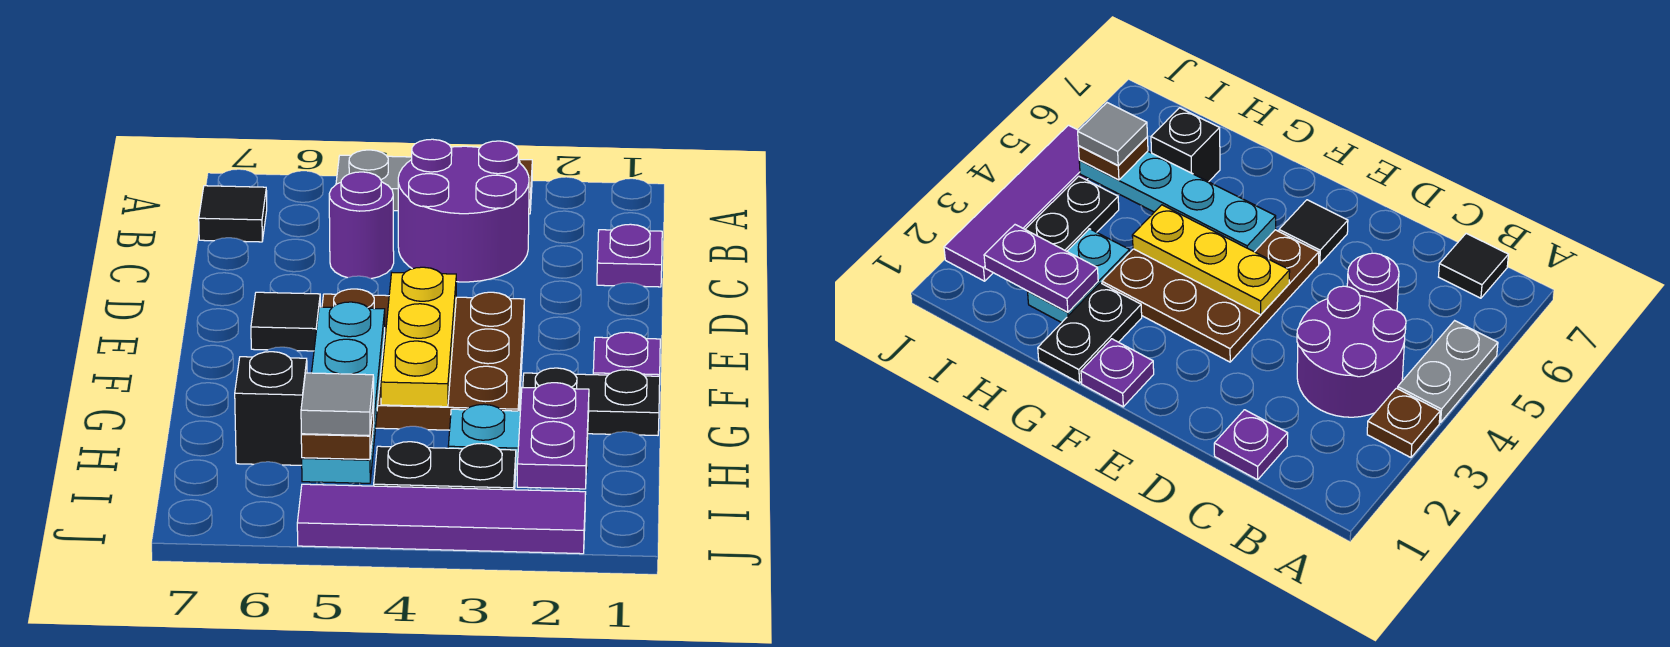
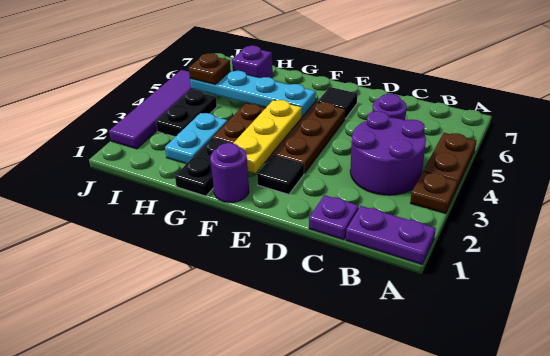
grey plate A4:A5 level 1 -> brown plate A4:A5 level 1
black tile B7 level 1 -> black tile E2 level 1
yellow plate E4:G4 level 2 -> yellow plate F2:F4 level 2
purple plate F1 level 1 -> purple round brick F1 level 1
purple plate H2:I2 level 2 -> purple plate A1:B1 level 1
black brick H6 level 1 -> purple brick H6 level 1
grey tile I5 level 4 -> none

